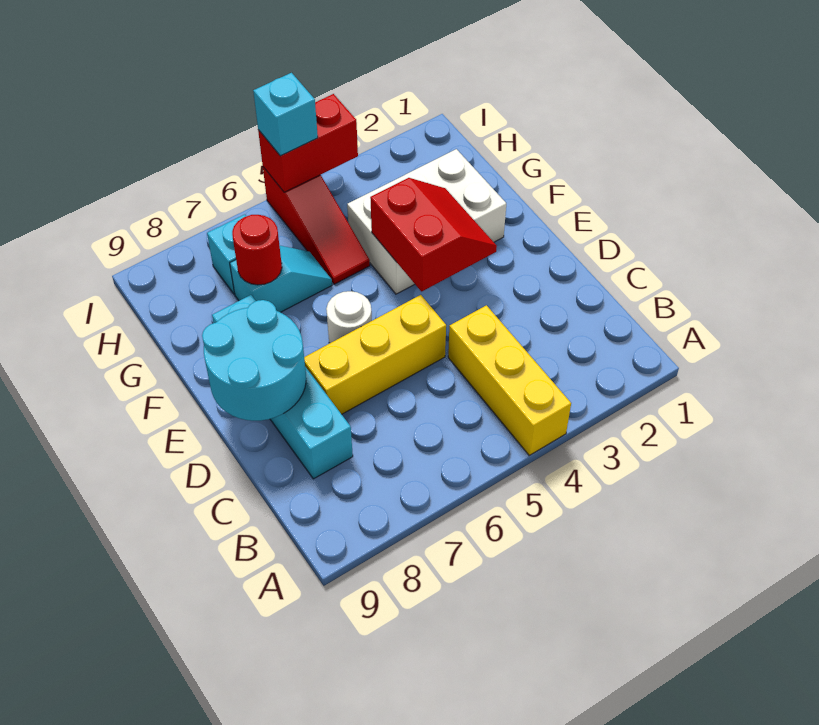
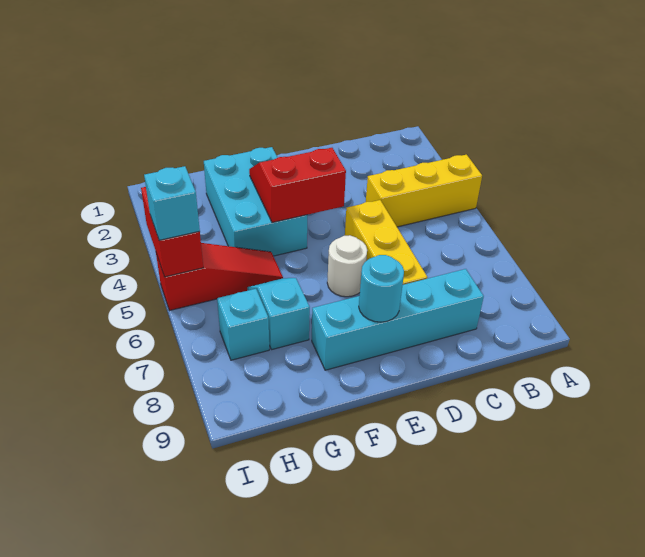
cyan round brick D8:E9 level 2 -> cyan round brick E8 level 2
white brick F2:G4 level 1 -> cyan brick F2:G4 level 1
red round brick G7 level 2 -> none

